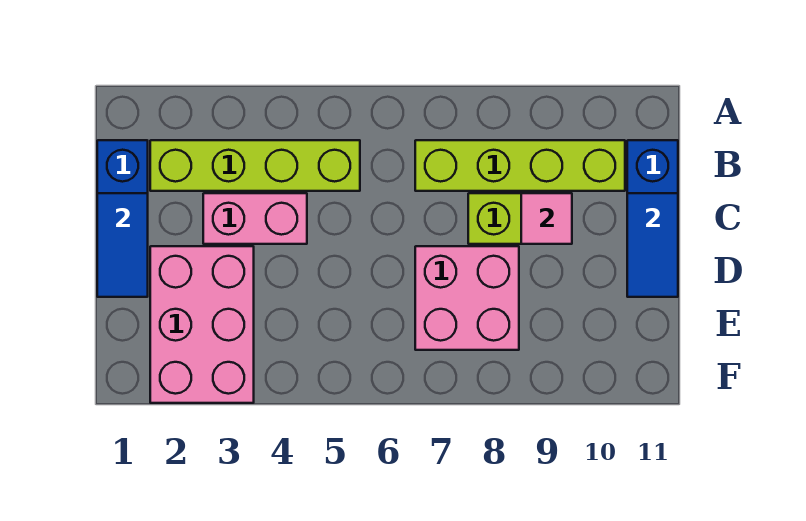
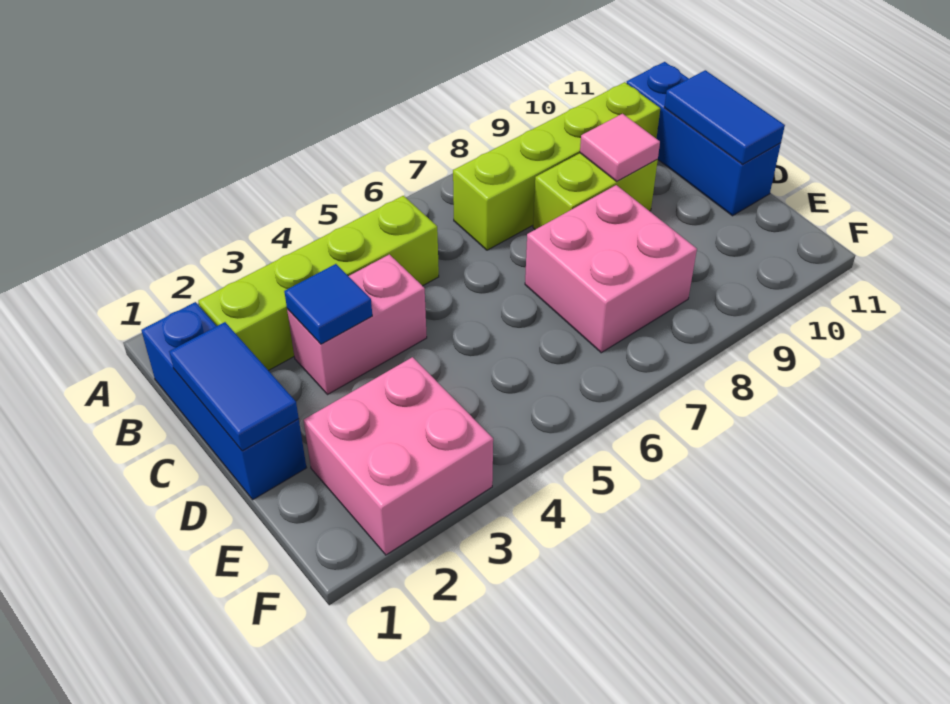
none -> blue tile C3 level 2
pink brick D2:F3 level 1 -> pink brick E2:F3 level 1

